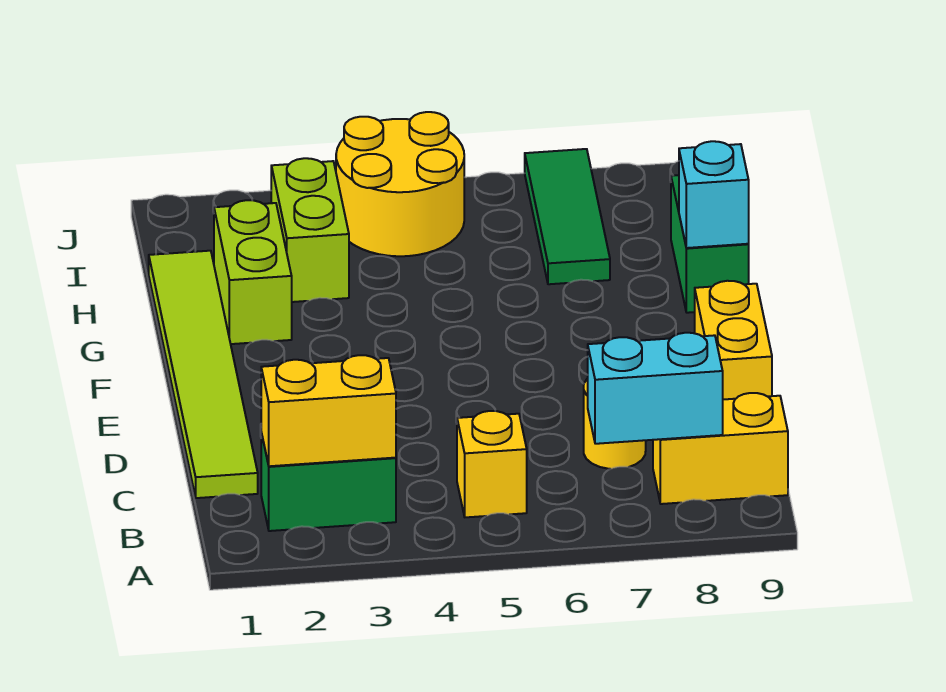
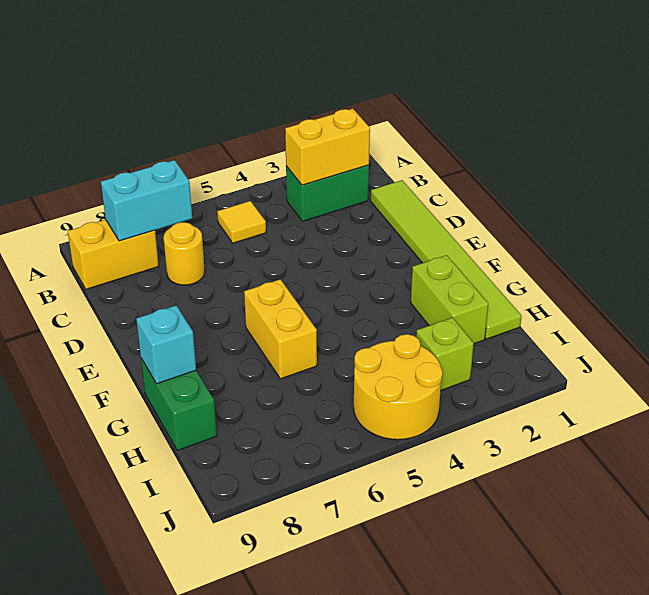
yellow brick B5 level 1 -> yellow tile B5 level 1
yellow brick D9:E9 level 1 -> yellow brick F6:G6 level 1
lime brick H3:I3 level 1 -> lime brick I3 level 1
green tile H7:J7 level 1 -> none

